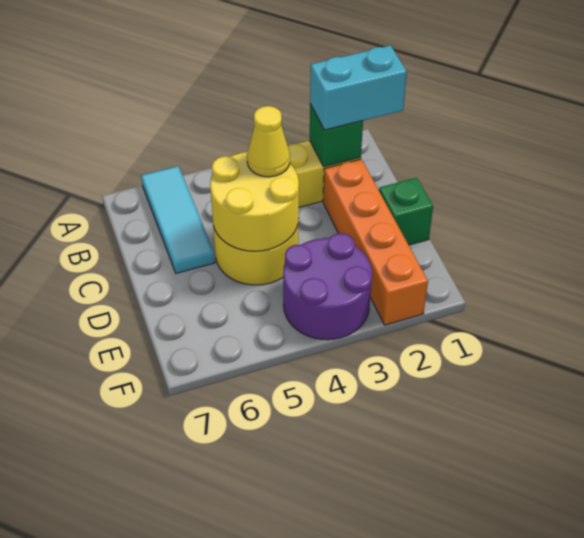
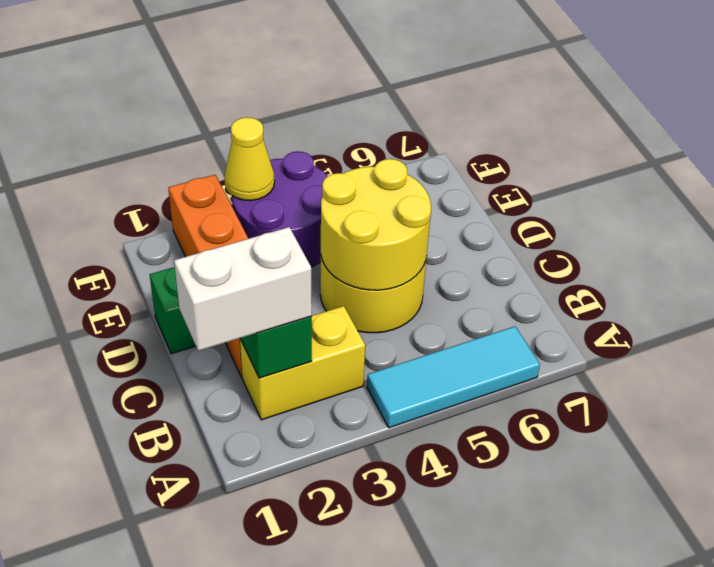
cyan tile A6:C6 level 1 -> cyan tile A4:A6 level 1
cyan brick B1:B2 level 3 -> white brick B1:B2 level 3
yellow cone C4 level 3 -> yellow cone F3 level 2

